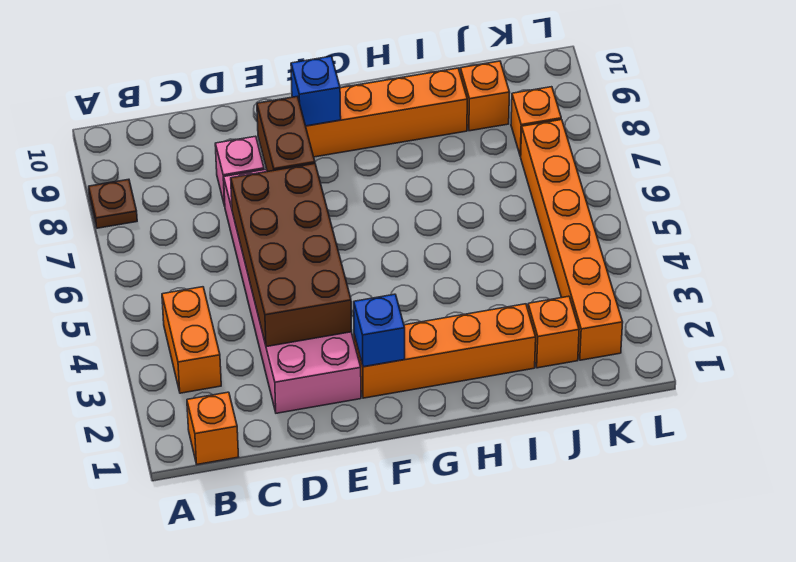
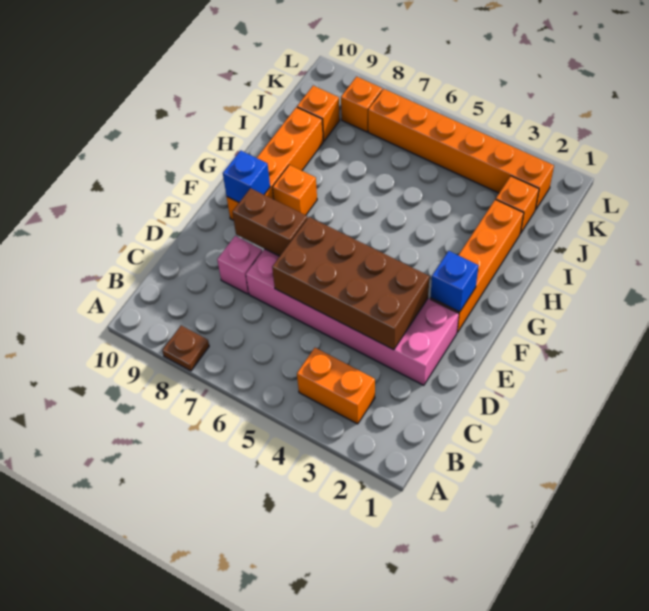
orange brick B1 level 1 -> orange brick G8 level 1

